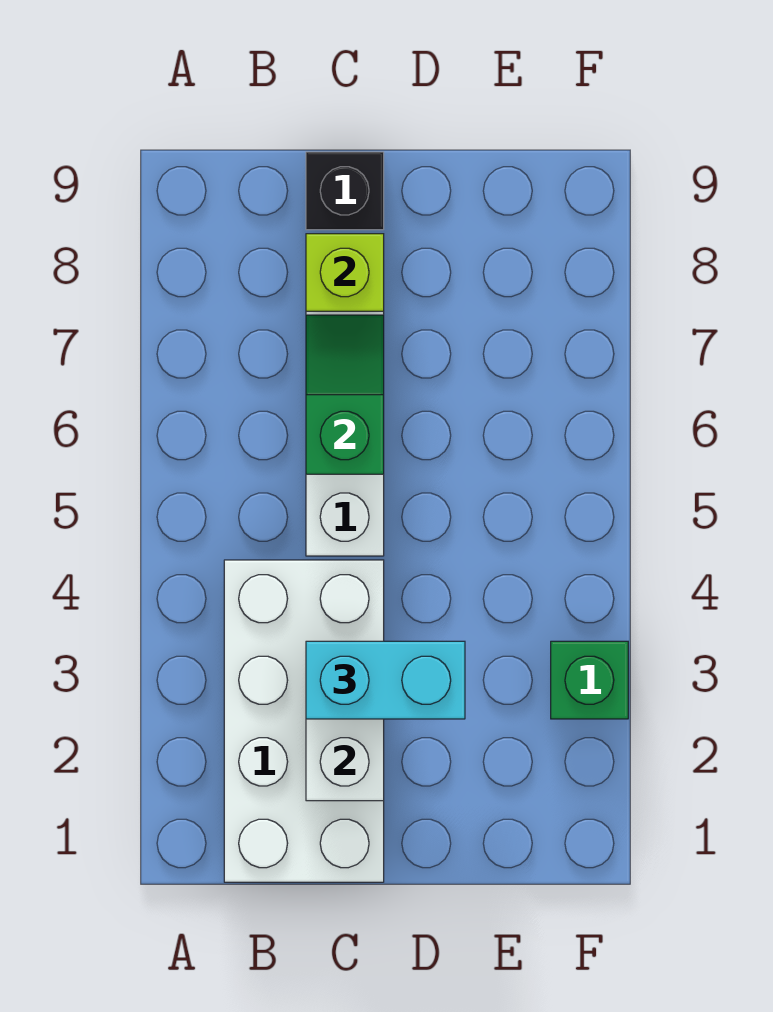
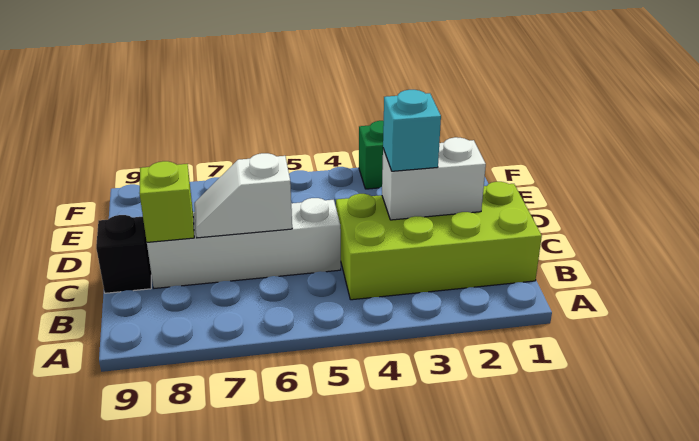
white brick B1:C4 level 1 -> lime brick B1:C4 level 1
cyan brick C3:D3 level 3 -> cyan brick C3 level 3
green slope C6:C7 level 2 top 6 -> white slope C6:C7 level 2 top 6

